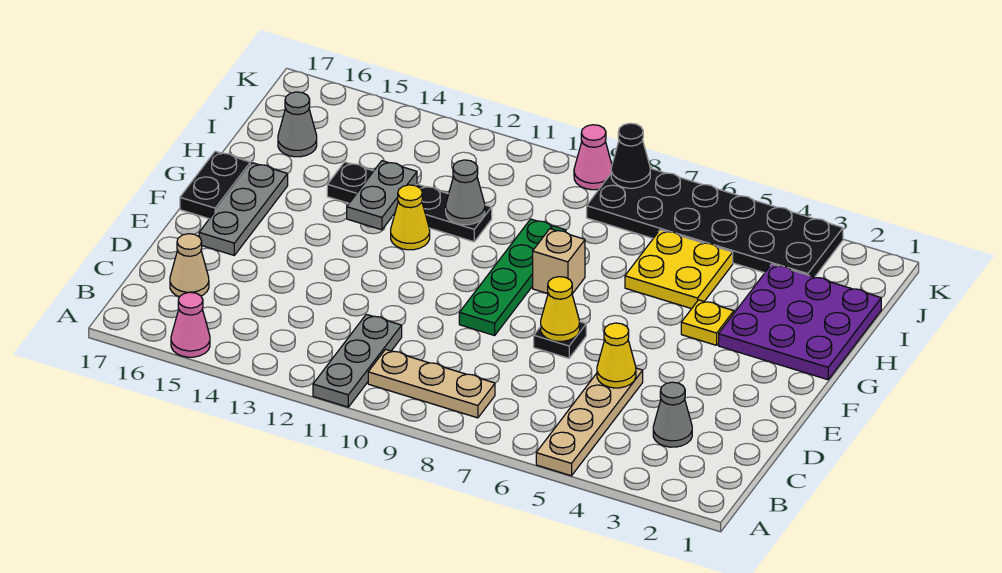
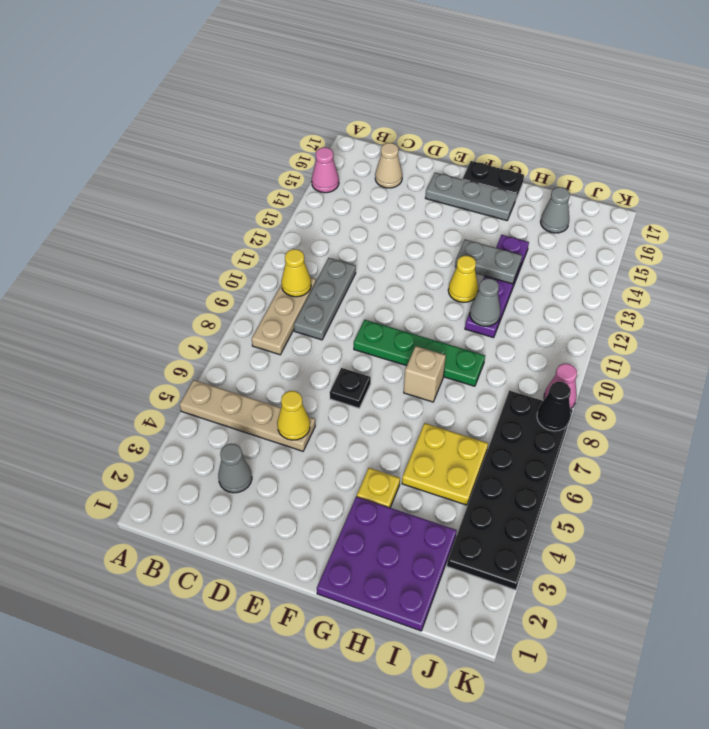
grey plate A11:C11 level 1 -> grey plate C9:C11 level 1
yellow cone E7 level 2 -> yellow cone B10 level 2
black plate H11:H14 level 1 -> purple plate H11:H14 level 1

